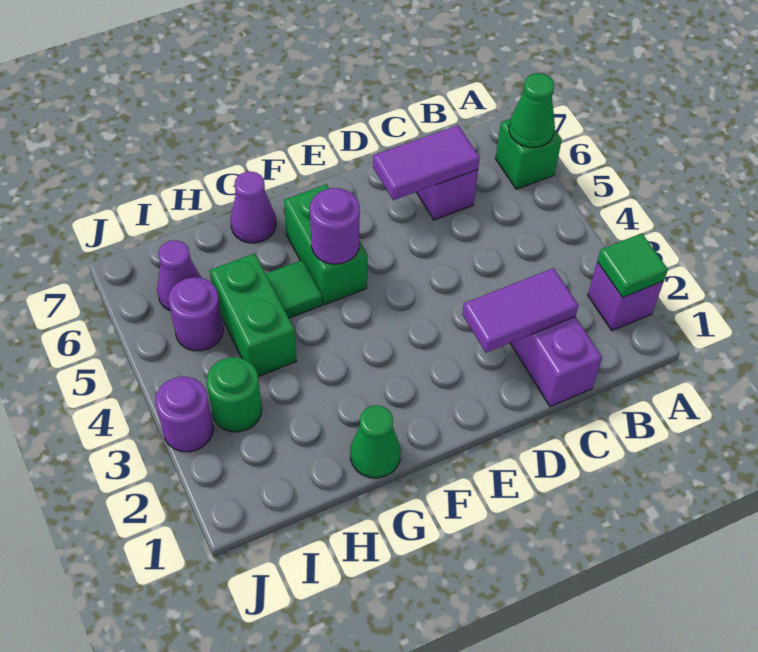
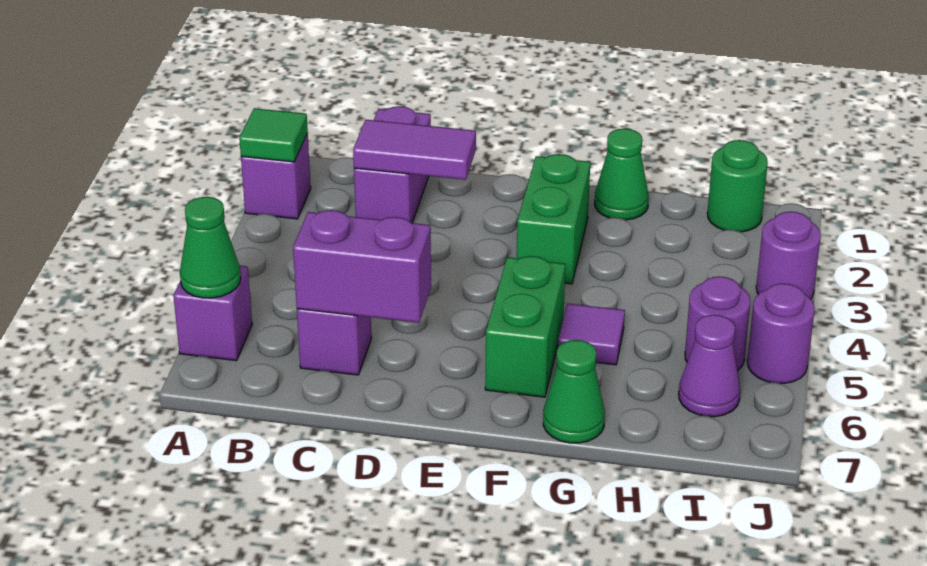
green brick A6 level 1 -> purple brick A6 level 1
purple tile C6:D6 level 2 -> purple brick C6:D6 level 2
purple round brick F5 level 2 -> purple round brick J5 level 1
green tile G5 level 1 -> purple tile G5 level 1
purple cone G7 level 1 -> green cone G7 level 1
green brick H4:H5 level 1 -> green brick F2:F3 level 1
green round brick I3 level 1 -> green round brick I1 level 1

